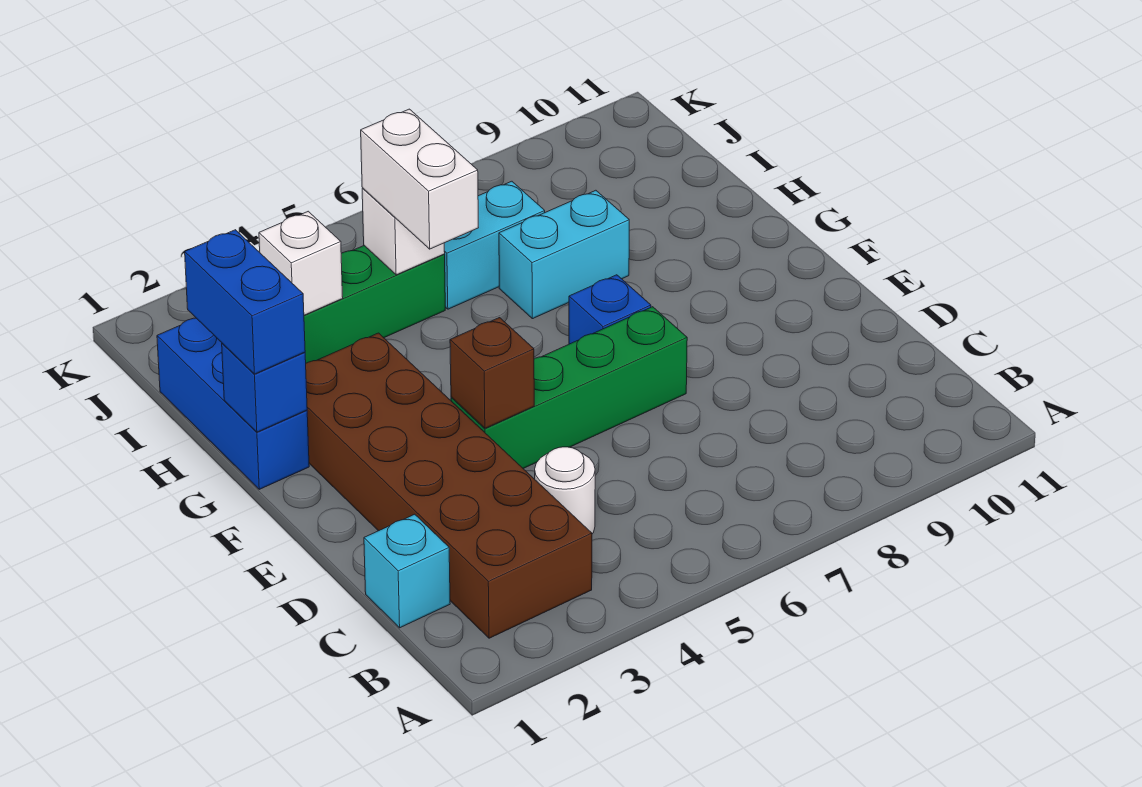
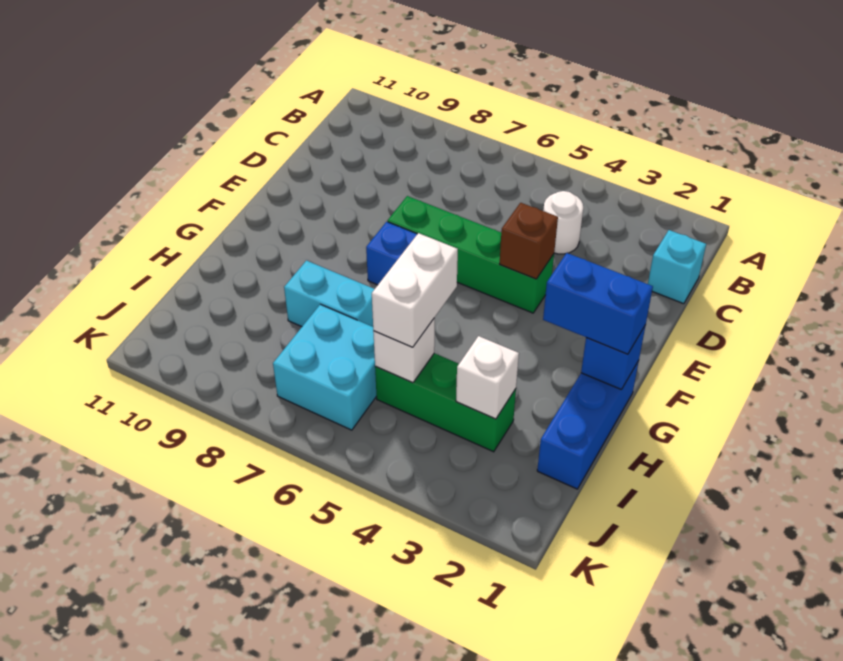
brown brick B2:G3 level 1 -> none
blue brick G1:H1 level 3 -> blue brick G1:G2 level 3
cyan brick I6:I7 level 1 -> cyan brick I6:J7 level 1

